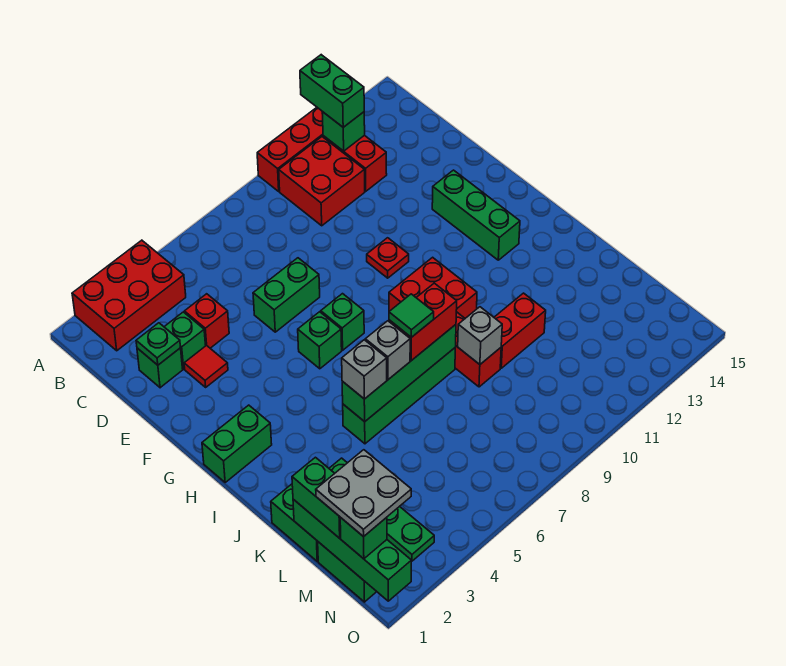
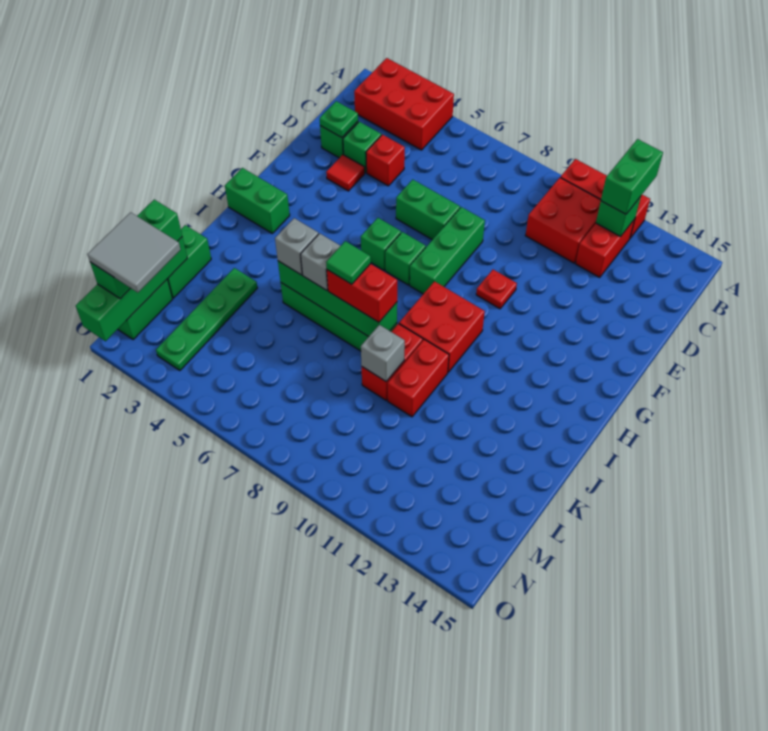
green brick F13:H13 level 1 -> green brick E8:G8 level 1
red brick K10:K11 level 1 -> red brick J10:K10 level 1
grey plate M1:N2 level 4 -> grey tile M1:N2 level 4

